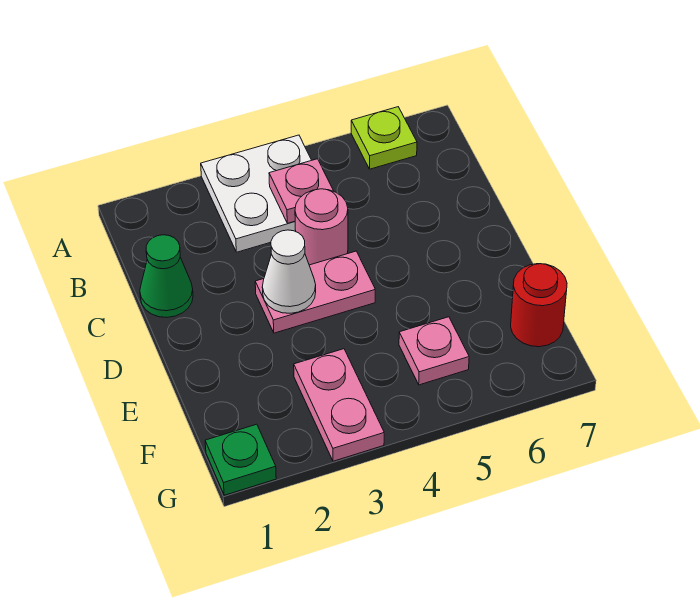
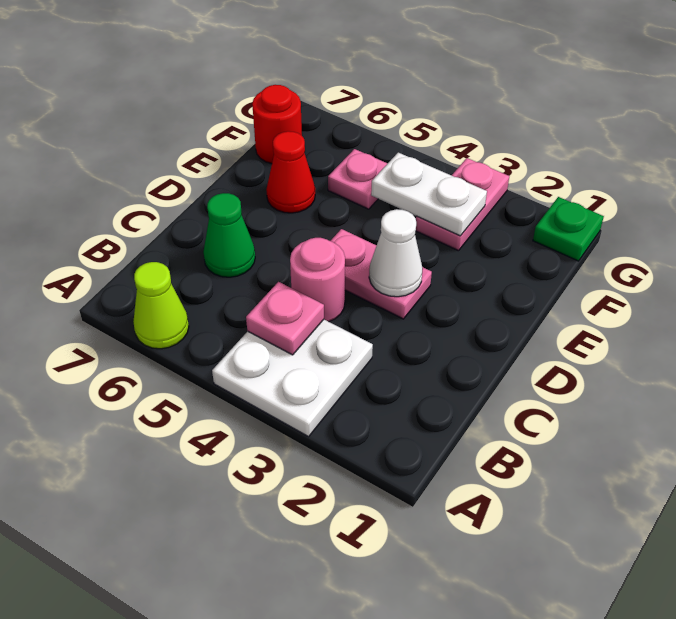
lime plate A6 level 1 -> lime cone A6 level 1
green cone C1 level 1 -> green cone C6 level 1
none -> red cone E6 level 1
none -> white plate F3:F4 level 2

